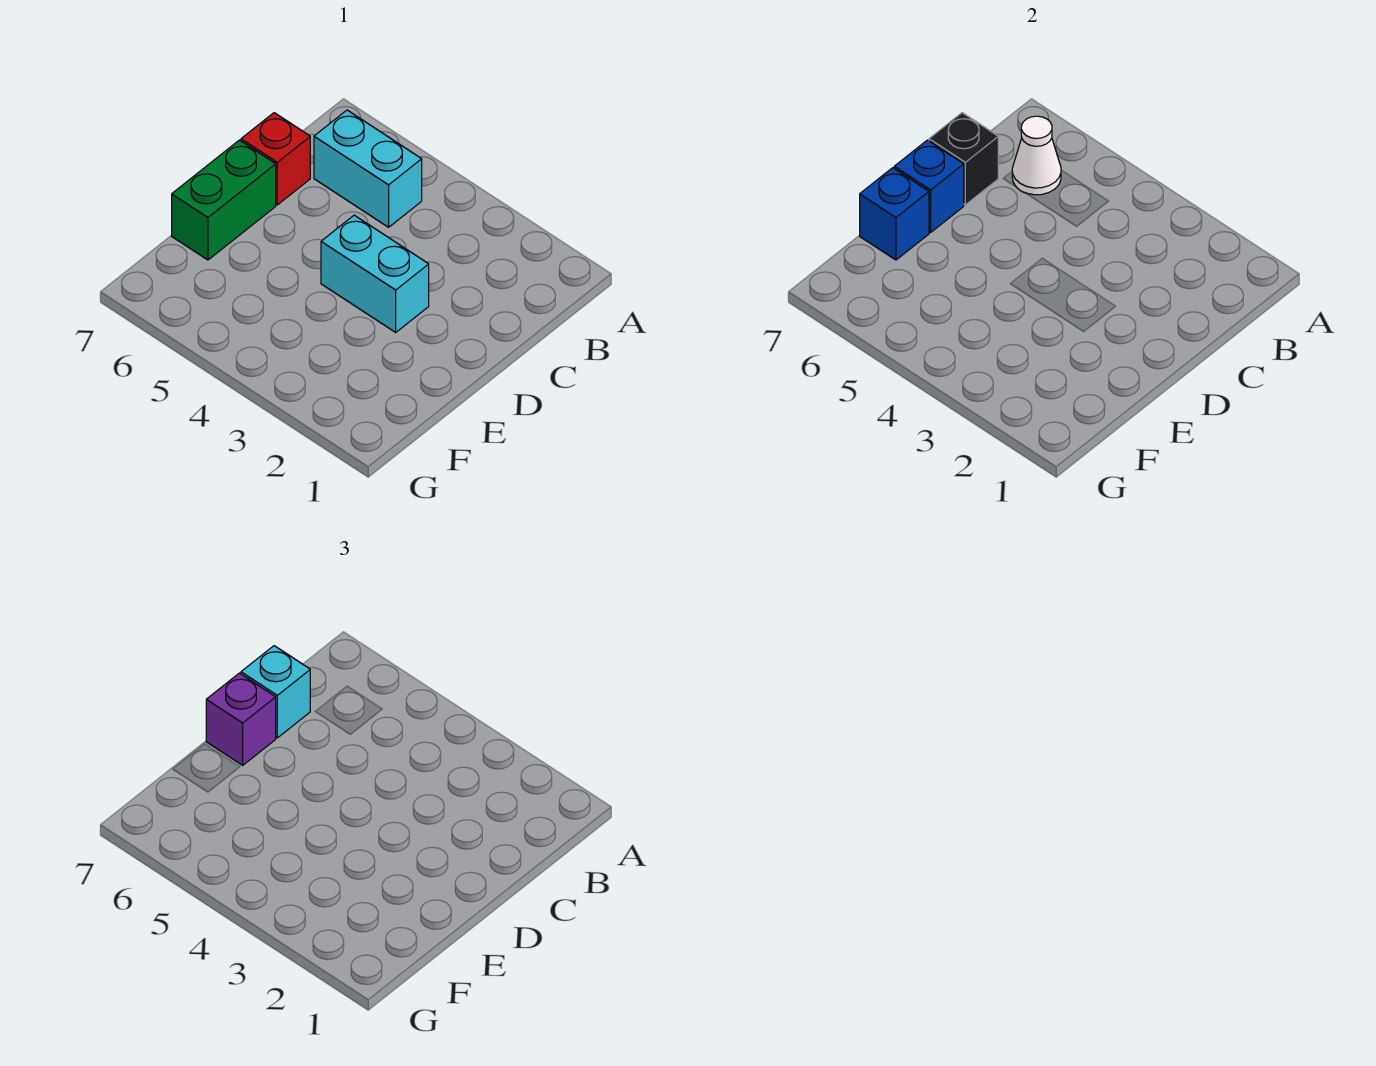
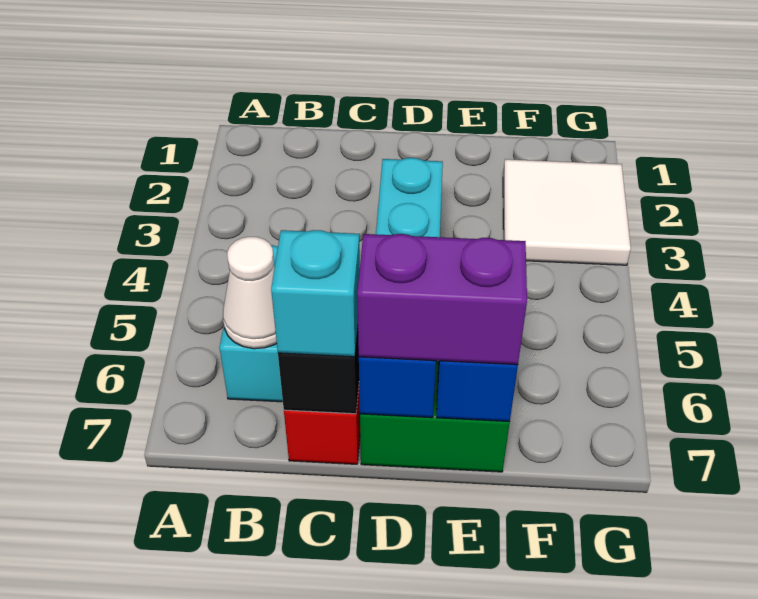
purple brick D7 level 3 -> purple brick D7:E7 level 3
none -> white tile F2:G3 level 1

